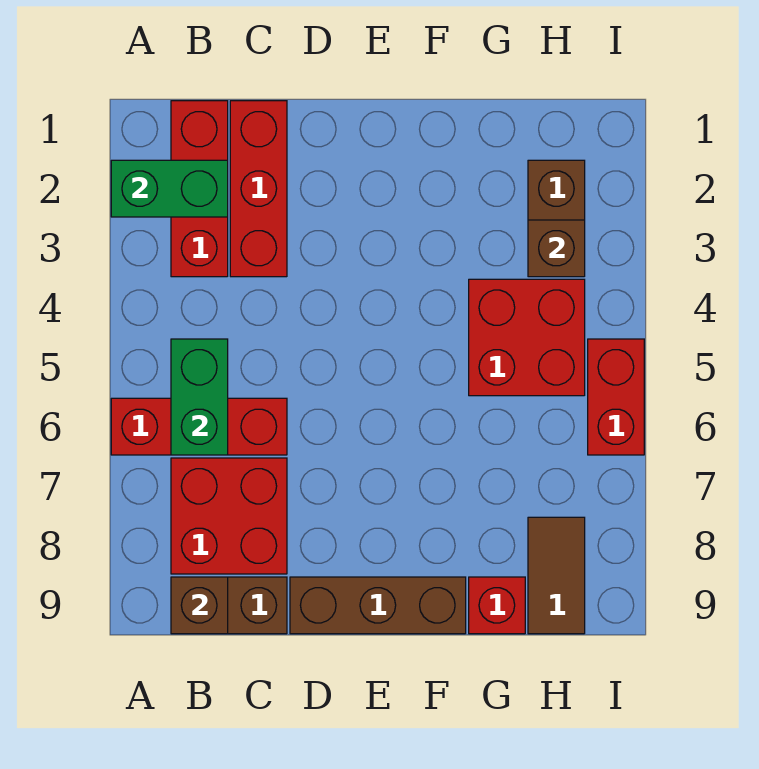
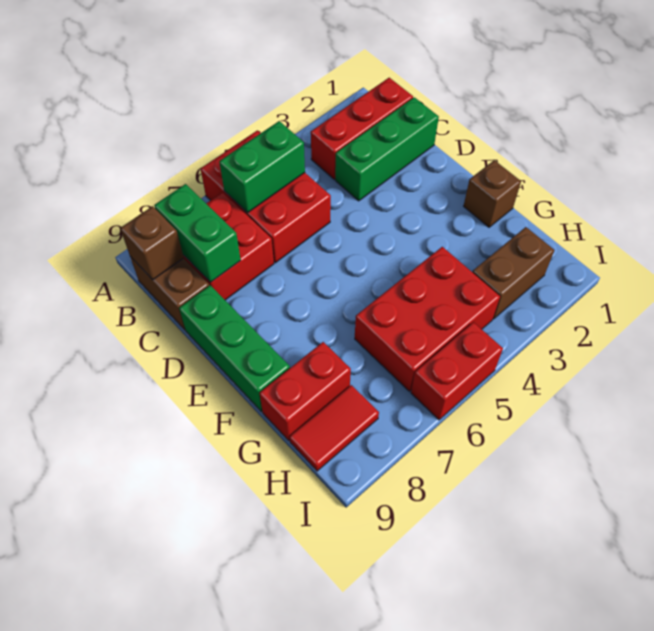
green brick A2:B2 level 2 -> green brick B8:C8 level 2
red brick A6:C6 level 1 -> red brick A5:C6 level 1
red brick C1:C3 level 1 -> green brick C1:C3 level 1
brown brick D9:F9 level 1 -> green brick D9:F9 level 1
red brick G4:H5 level 1 -> red brick G4:H6 level 1
red brick G9 level 1 -> red brick G8:G9 level 1
brown brick H3 level 2 -> brown brick F1 level 1
brown tile H8:H9 level 1 -> red tile H8:H9 level 1

